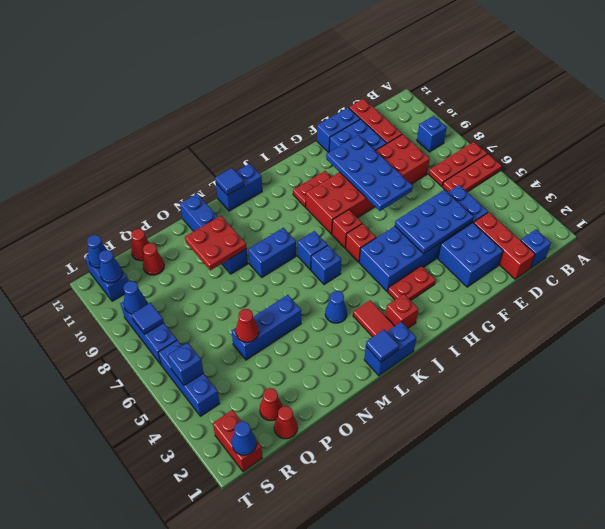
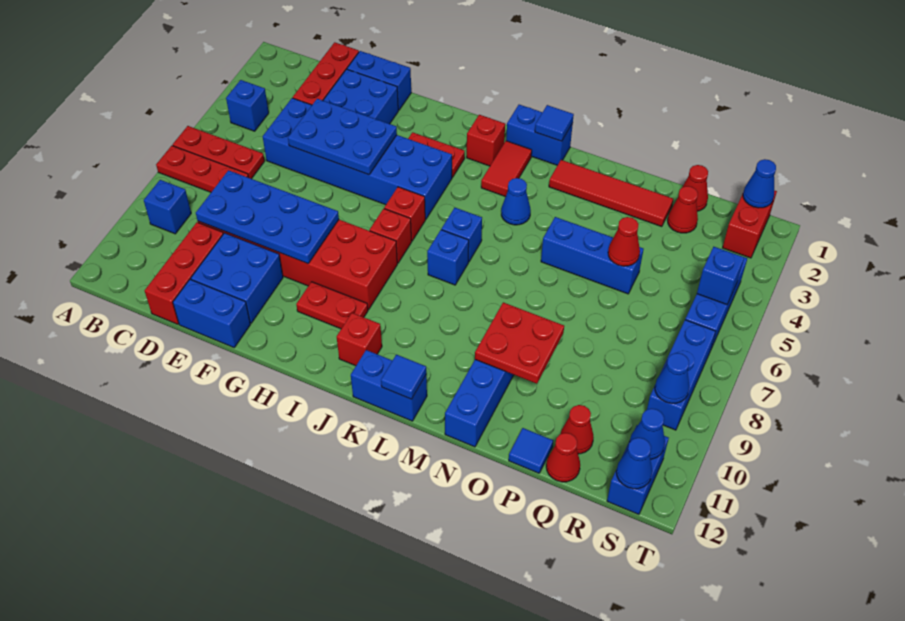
blue brick C1 level 1 -> blue brick B4 level 1
blue plate F7:G10 level 2 -> blue plate D8:G9 level 2
none -> red brick J11 level 1
blue brick L8:M8 level 1 -> blue brick E1:F1 level 1
none -> red tile M2:P2 level 1
blue tile S8 level 2 -> blue tile P12 level 1

